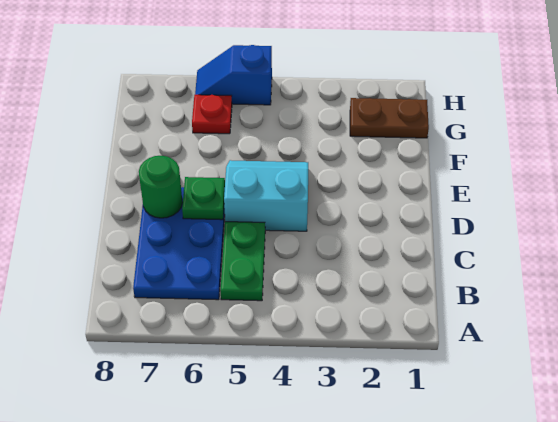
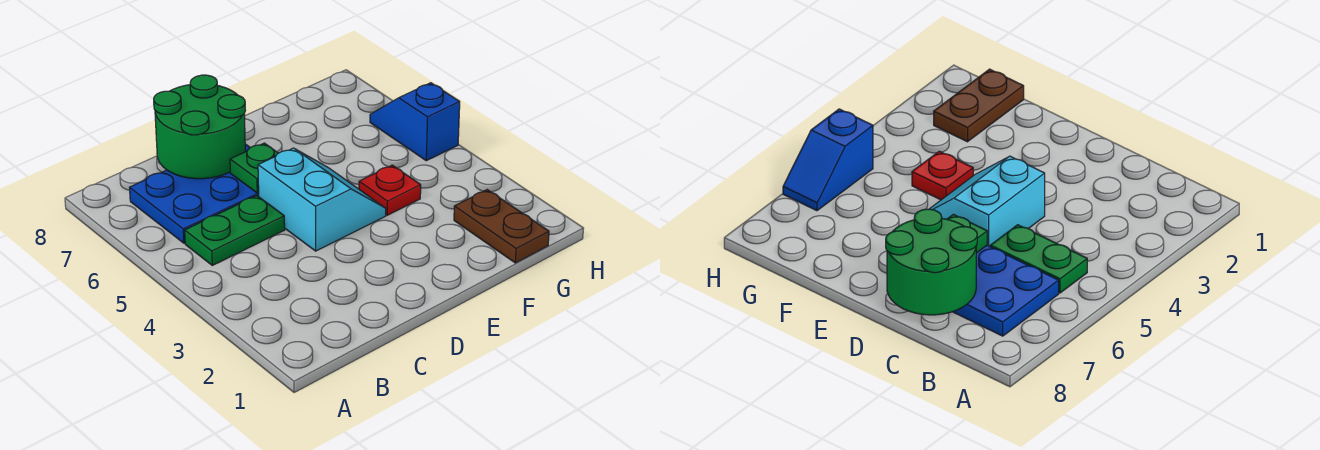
green round brick D7 level 2 -> green round brick C7:D8 level 2
red plate G6 level 1 -> red plate F4 level 1

